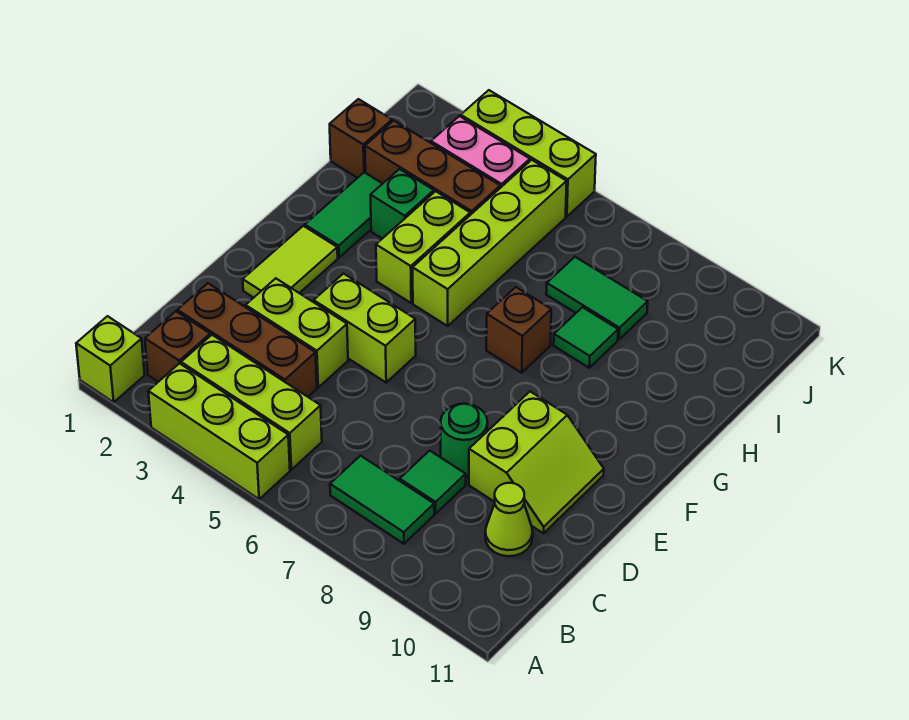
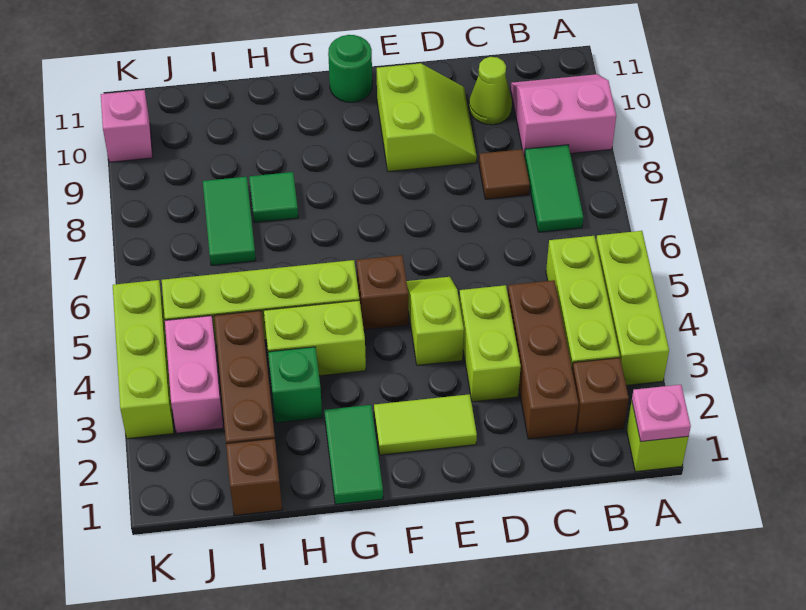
none -> pink plate A1 level 2
none -> pink slope A9:B10 level 1 top 9
green tile C8 level 1 -> brown tile C8 level 1
green round brick D8 level 1 -> green round brick F11 level 1
lime slope D9:E10 level 1 top 9 -> lime slope D9:E10 level 1 top E
lime brick E4:E5 level 1 -> lime slope E4:E5 level 1 top 4
green tile G2:H2 level 1 -> green tile G1:G2 level 1
brown brick G7 level 1 -> brown brick F5 level 1
none -> pink brick K10 level 1

